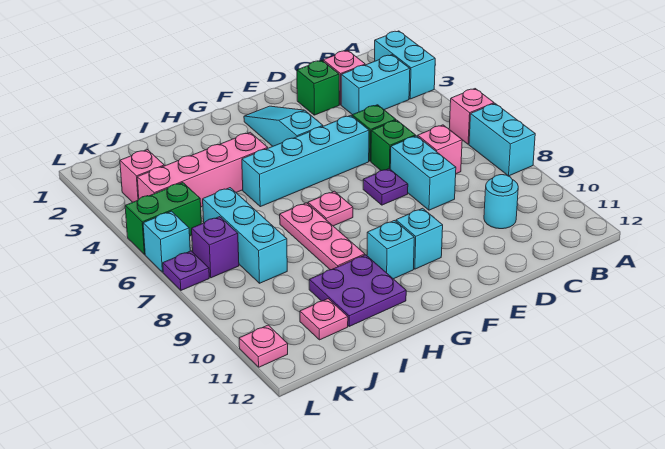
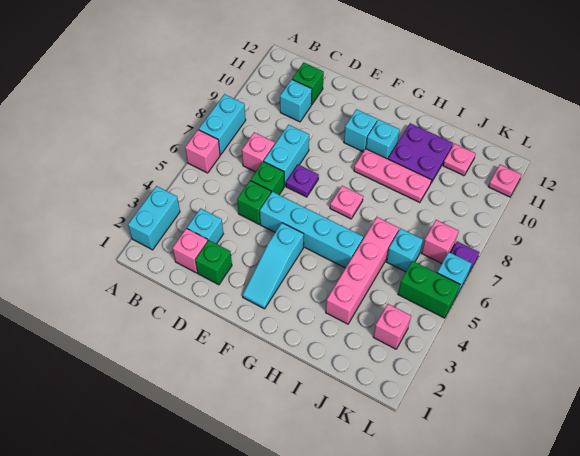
cyan brick B3:C3 level 1 -> cyan brick C3 level 1
cyan round brick C10 level 1 -> cyan brick C10 level 1
none -> green brick C11 level 1
pink brick H4:K4 level 1 -> pink brick I3:I6 level 1
pink plate H7:H9 level 1 -> pink plate G9:I9 level 1
cyan brick J6:J8 level 1 -> cyan brick J6 level 1
purple brick K7 level 1 -> pink brick K7 level 1

